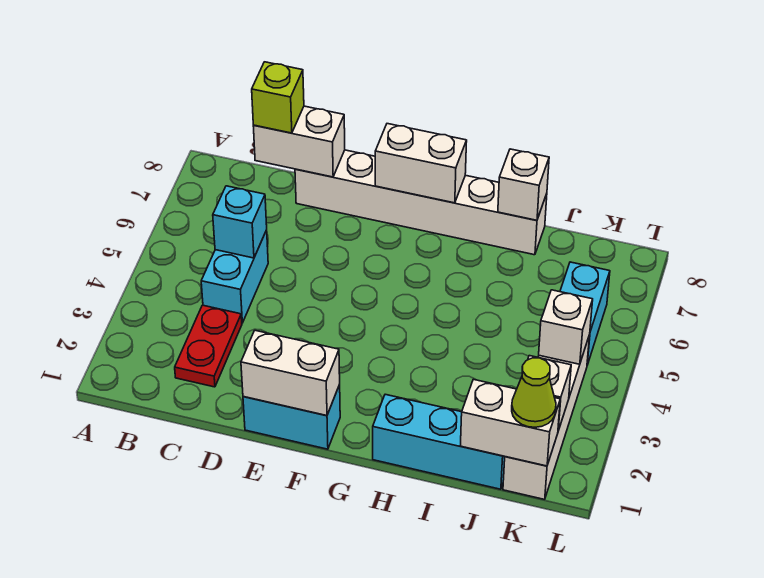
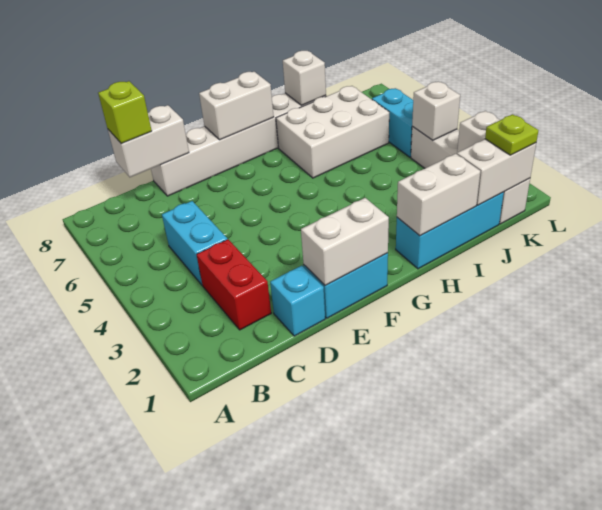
red plate C2:C3 level 1 -> red brick C2:C3 level 1
cyan brick C5 level 2 -> cyan brick D1 level 1
none -> white brick H1:I1 level 2
none -> white brick H6:J7 level 1
lime cone K1 level 3 -> lime plate K1 level 3

